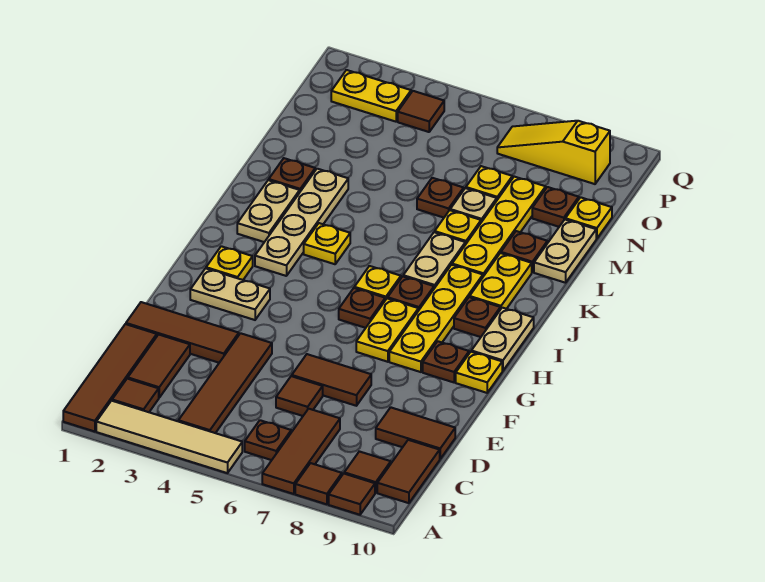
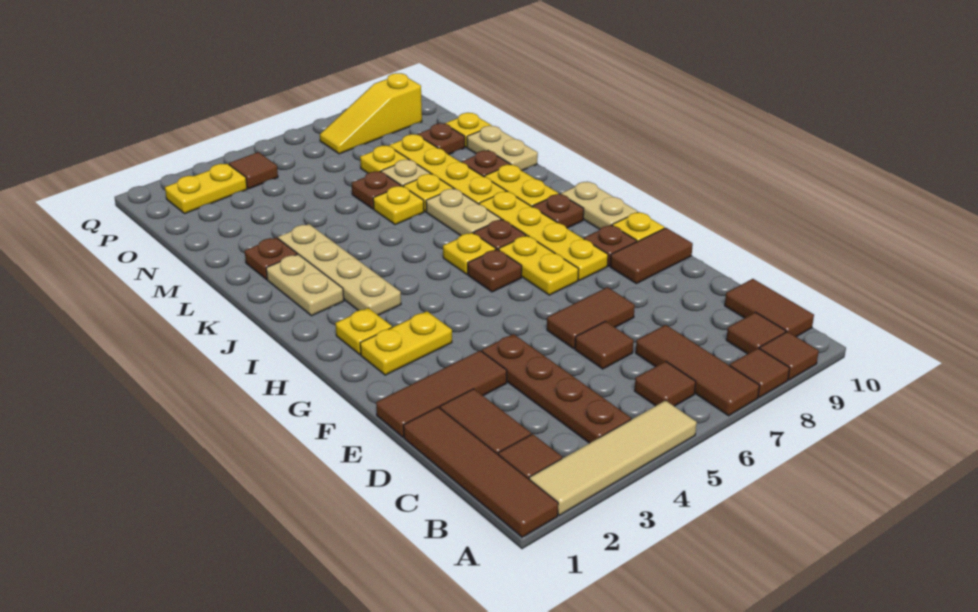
brown tile B4:E4 level 1 -> brown plate B4:E4 level 1
brown plate B6 level 1 -> brown tile B6 level 1
brown tile D9:D10 level 1 -> brown tile F9:F10 level 1
tan plate G2:G3 level 1 -> yellow plate G2:G3 level 1
yellow plate J4 level 1 -> yellow plate L6 level 1

